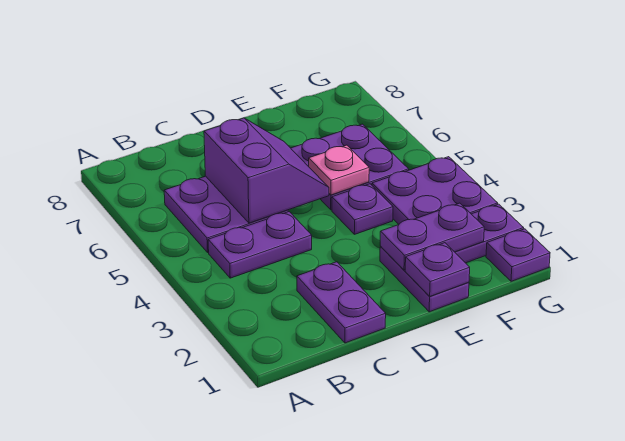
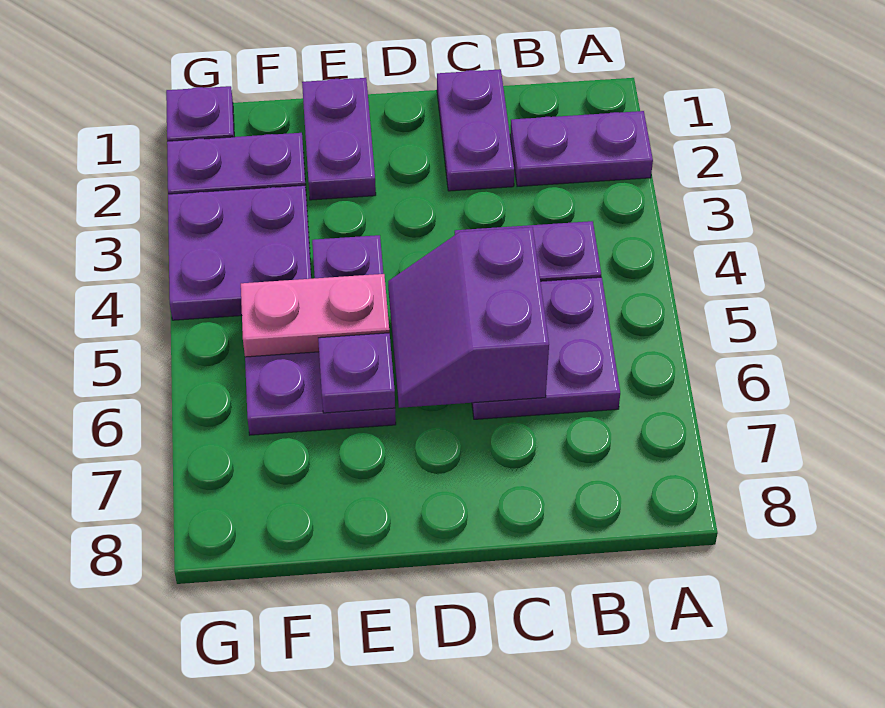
purple plate E1 level 2 -> purple plate E6 level 2
purple plate E2:F2 level 2 -> purple plate A2:B2 level 1
pink plate E5 level 2 -> pink plate E5:F5 level 2

